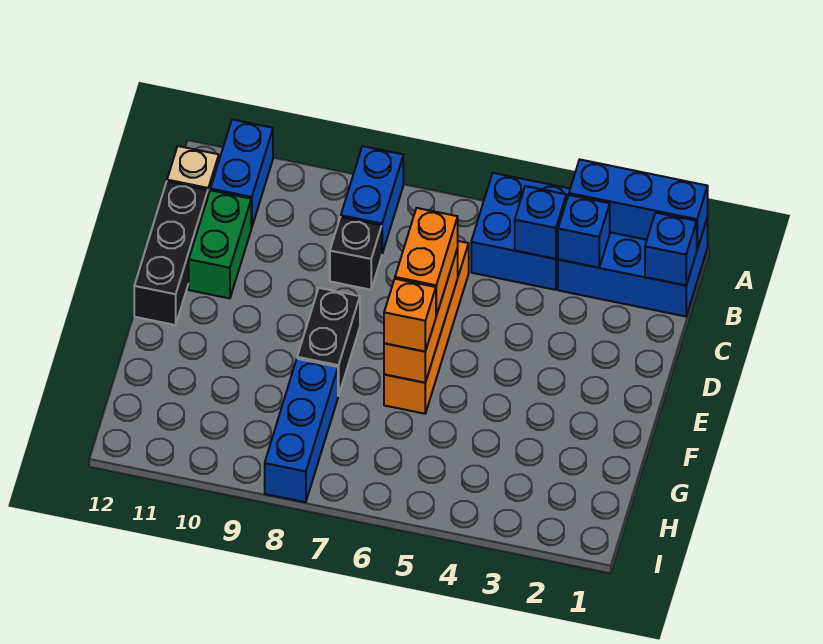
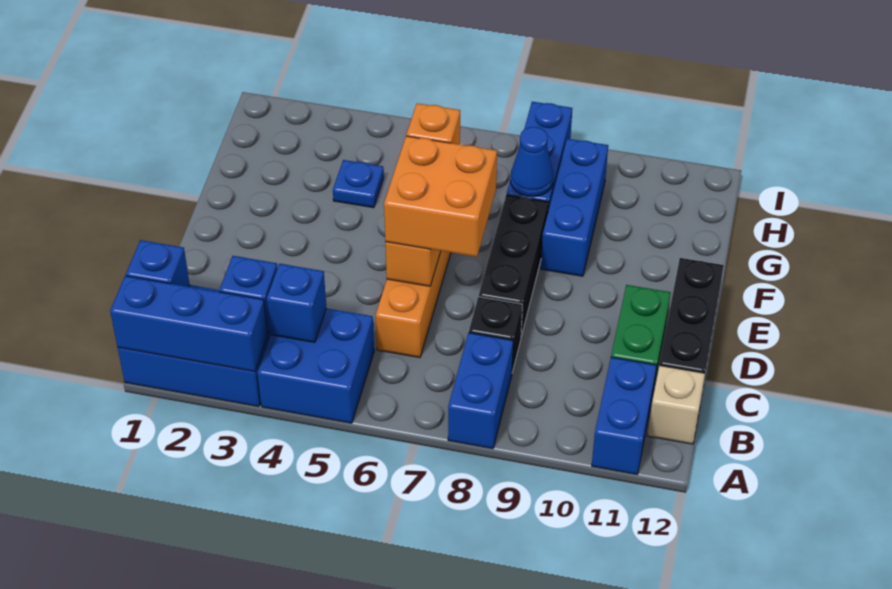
orange brick D6:E6 level 3 -> orange brick D6:E7 level 3
black brick E8:F8 level 1 -> black brick D8:F8 level 1
none -> blue brick F9:H9 level 1
none -> blue plate G4 level 1
none -> blue cone G8 level 2

